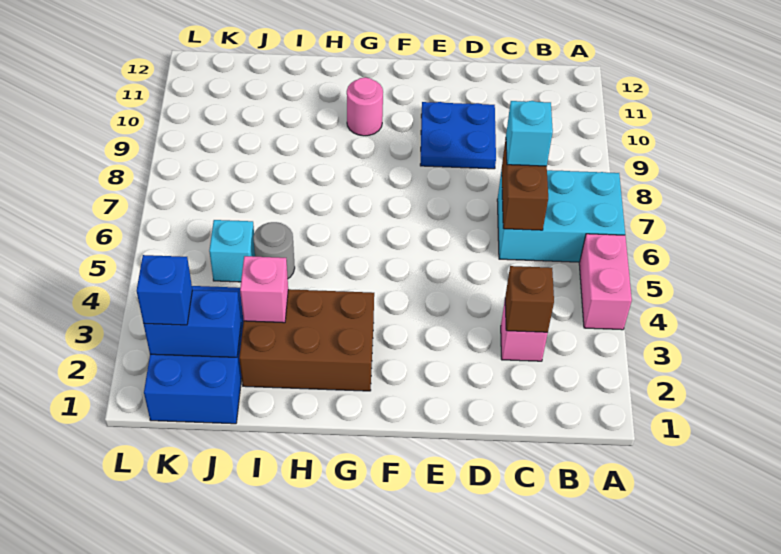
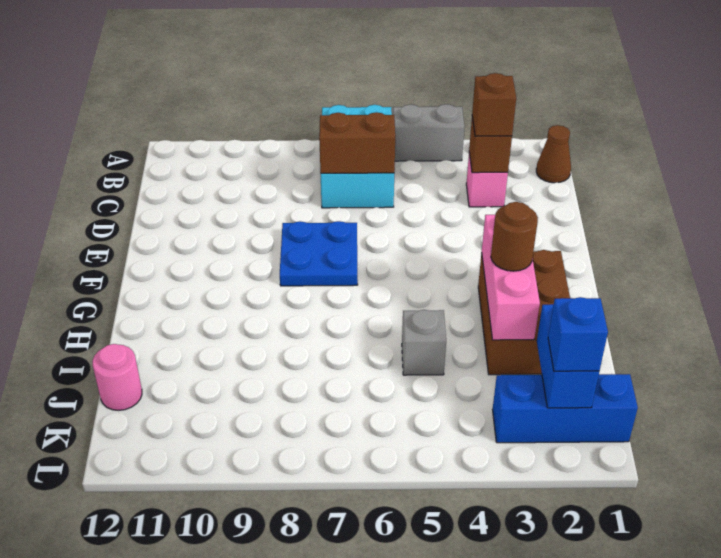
pink brick A4:A5 level 1 -> grey brick A4:A5 level 1
none -> brown cone B1 level 1
none -> brown brick C3 level 3
cyan brick C7 level 3 -> none
blue plate D9:E10 level 1 -> blue plate E7:F8 level 1
pink round brick G10 level 1 -> pink round brick J12 level 1
none -> brown round brick H3 level 3
pink brick I3 level 2 -> pink brick G3:I3 level 2
grey round brick I5 level 1 -> grey brick I5 level 1
blue brick J1:K3 level 1 -> blue brick K1:K3 level 1
cyan brick J5 level 1 -> none

